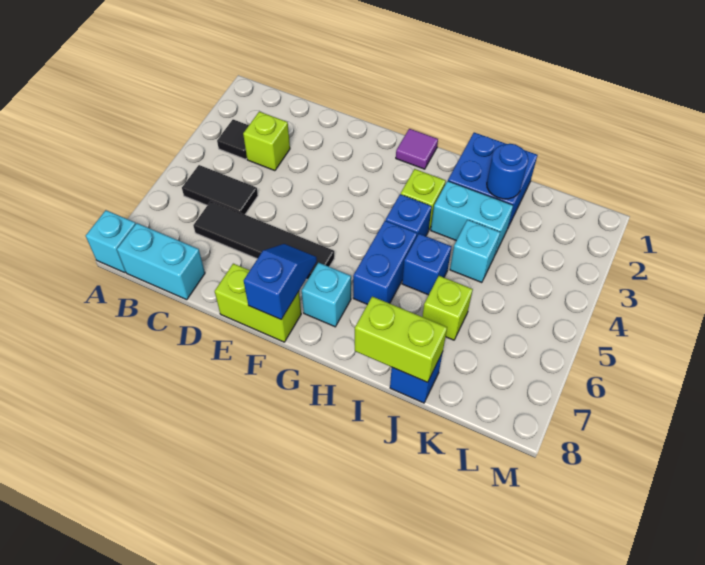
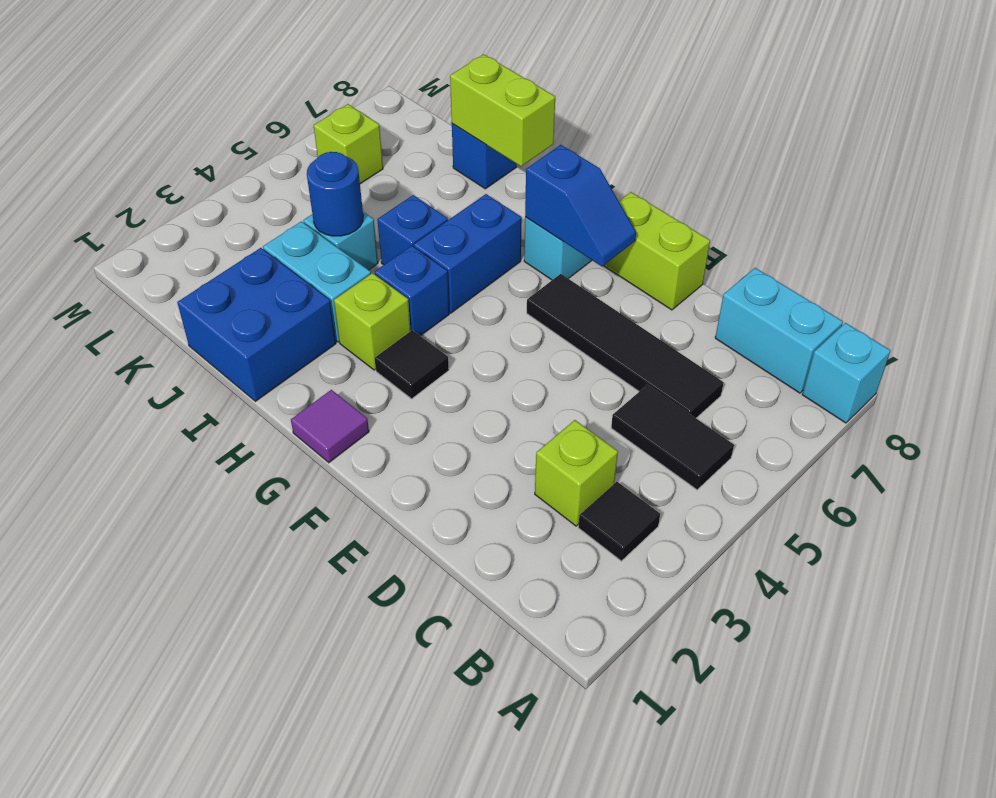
blue slope F7:F8 level 2 top 8 -> blue slope F7:G7 level 2 top G
none -> black tile G3 level 1
blue round brick J2 level 2 -> blue round brick J4 level 2
lime brick J6 level 1 -> lime brick L6 level 1

